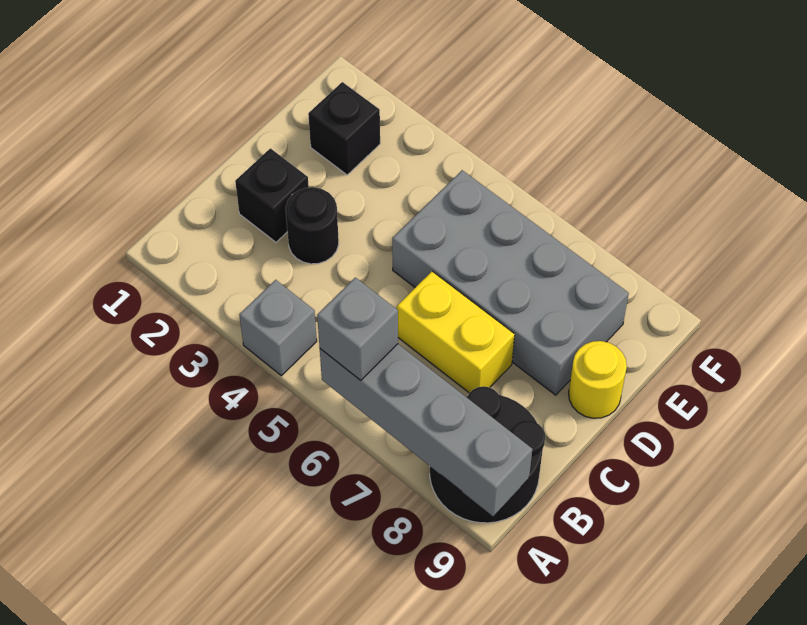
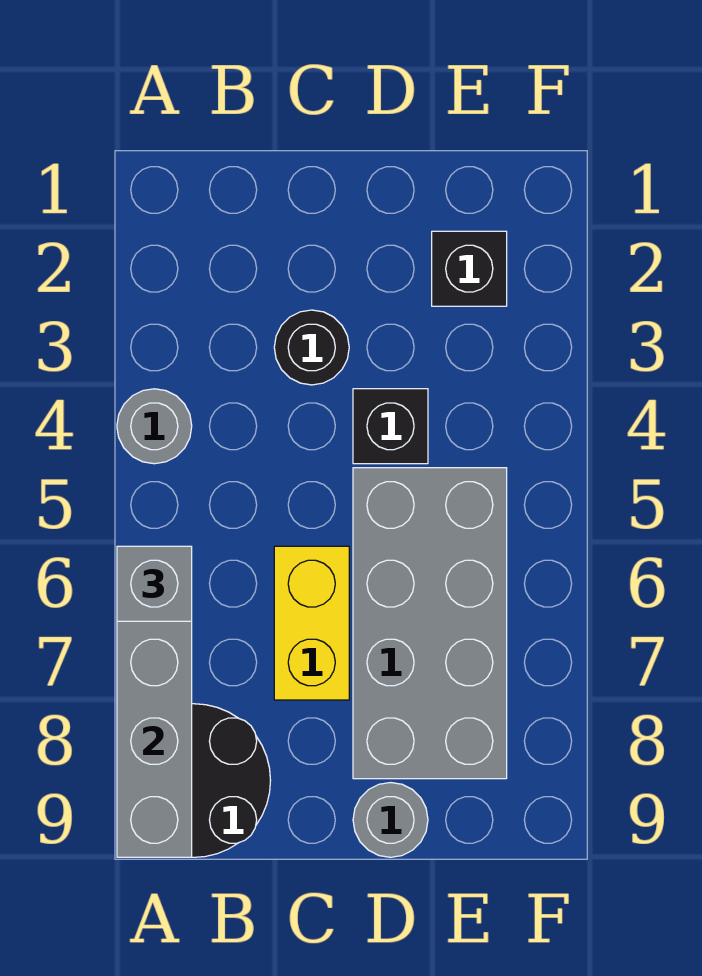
grey brick A4 level 1 -> grey round brick A4 level 1
black brick C2 level 1 -> black brick D4 level 1
yellow round brick D9 level 1 -> grey round brick D9 level 1

